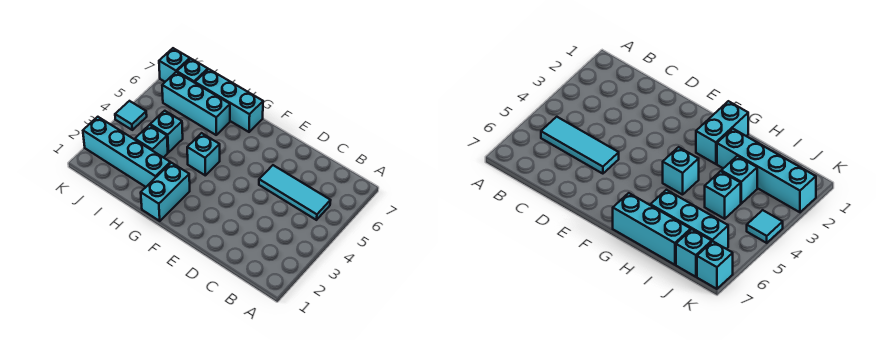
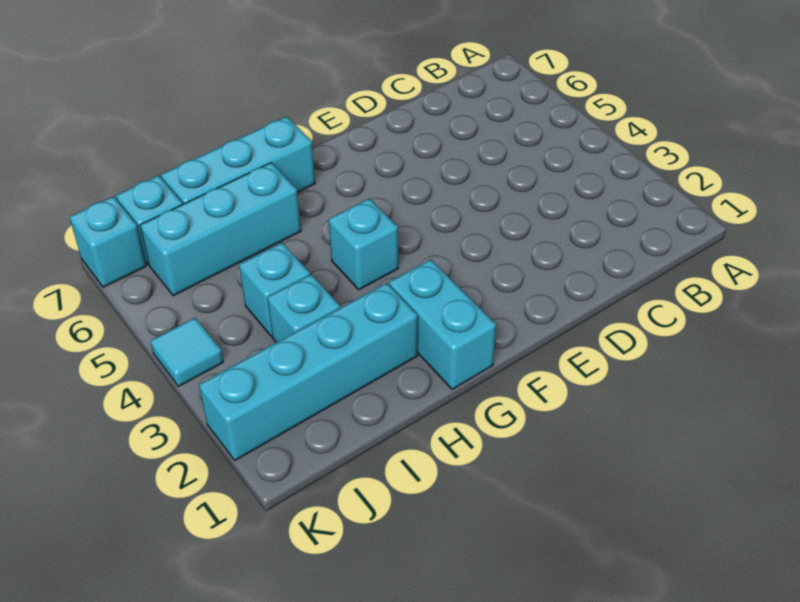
cyan tile B5:D5 level 1 -> none

